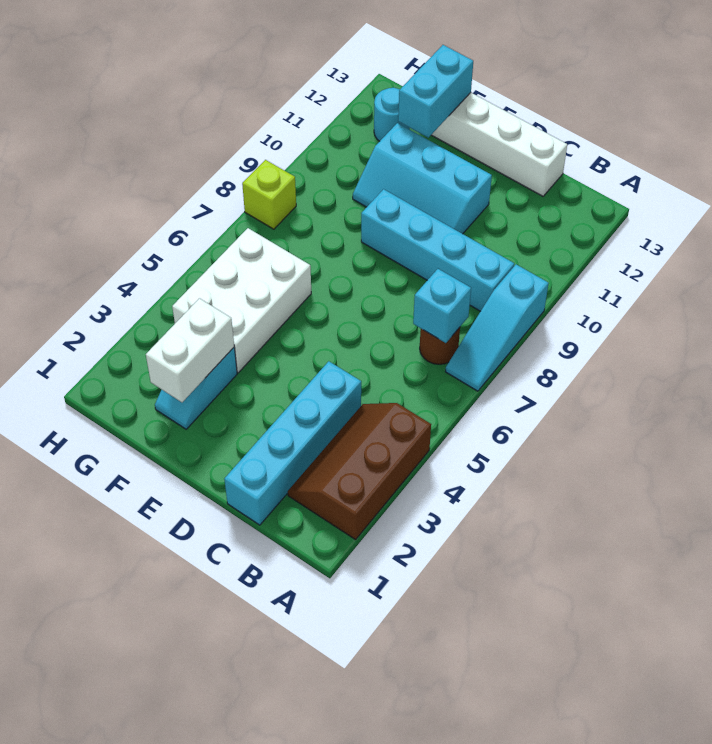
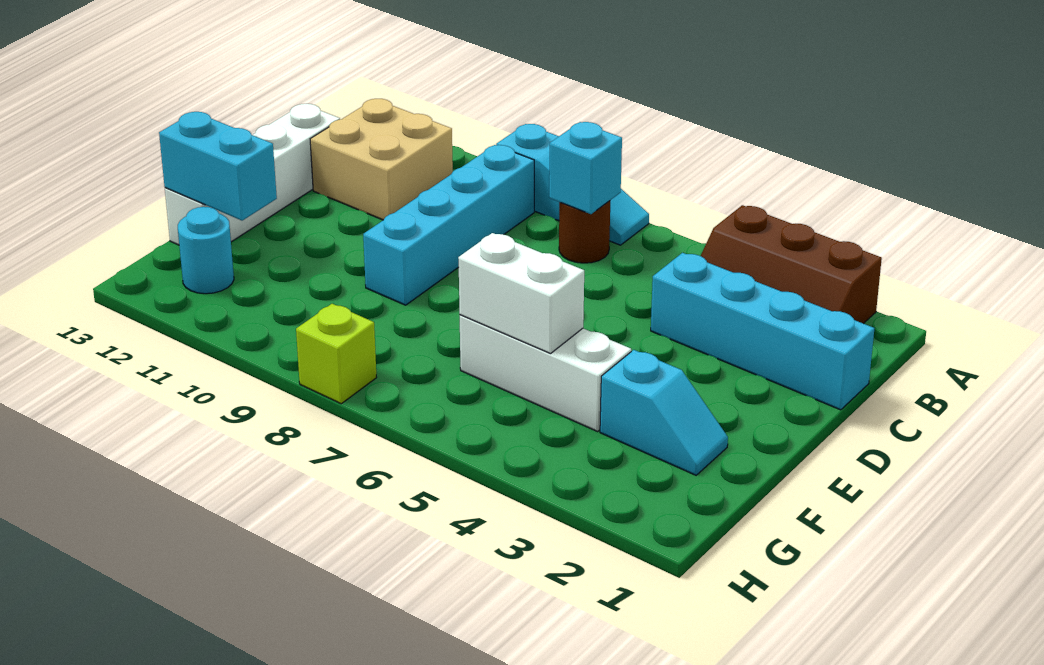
none -> tan brick B11:C12 level 1
cyan slope D10:F11 level 1 top 11 -> none
white brick F2:F3 level 2 -> white brick F5:F6 level 2
white brick F4:G6 level 1 -> white brick F4:F6 level 1

